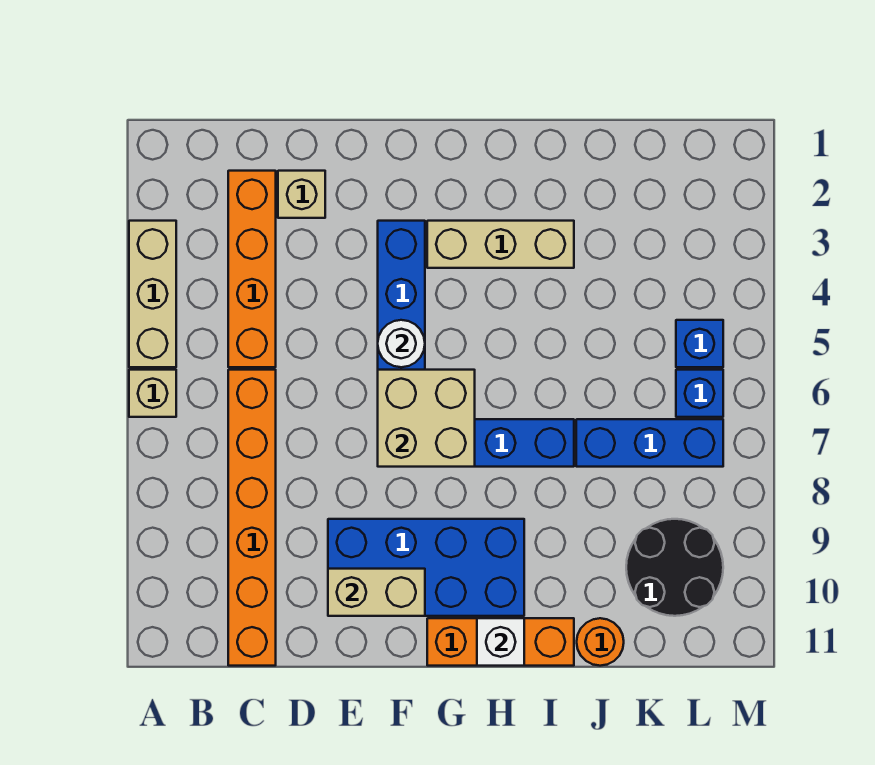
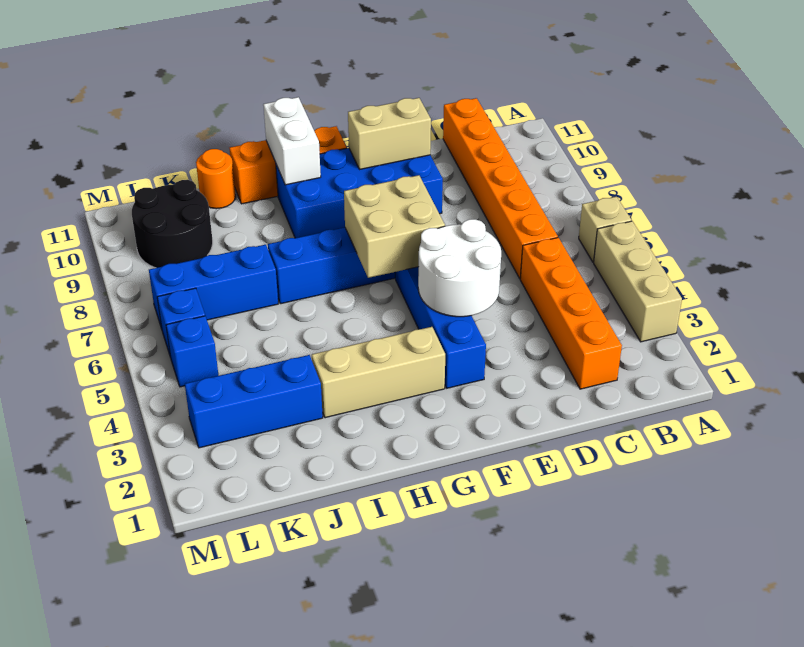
tan brick D2 level 1 -> none
white round brick F5 level 2 -> white round brick E4:F5 level 2
white brick H11 level 2 -> white brick H10:H11 level 2
none -> blue brick J3:L3 level 1

